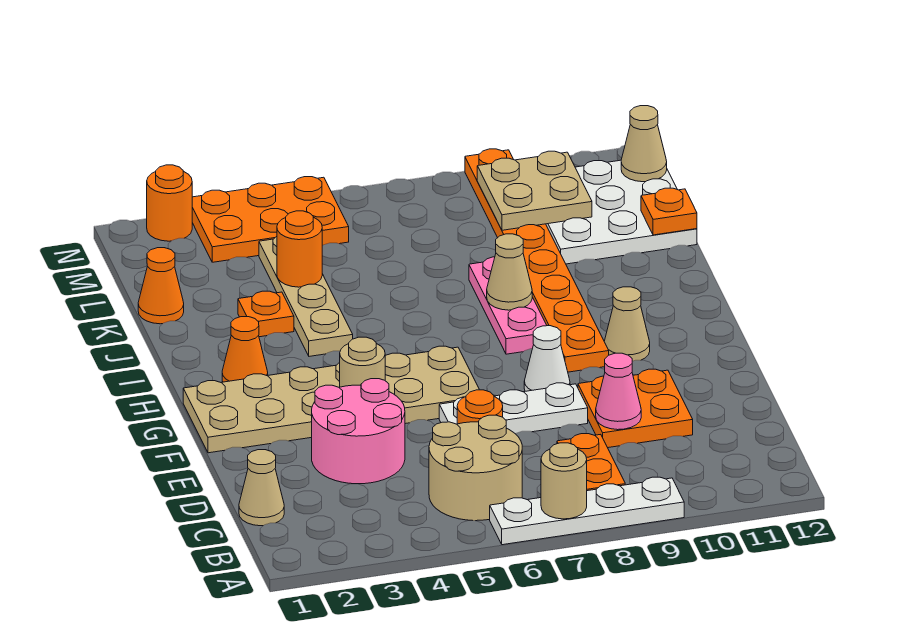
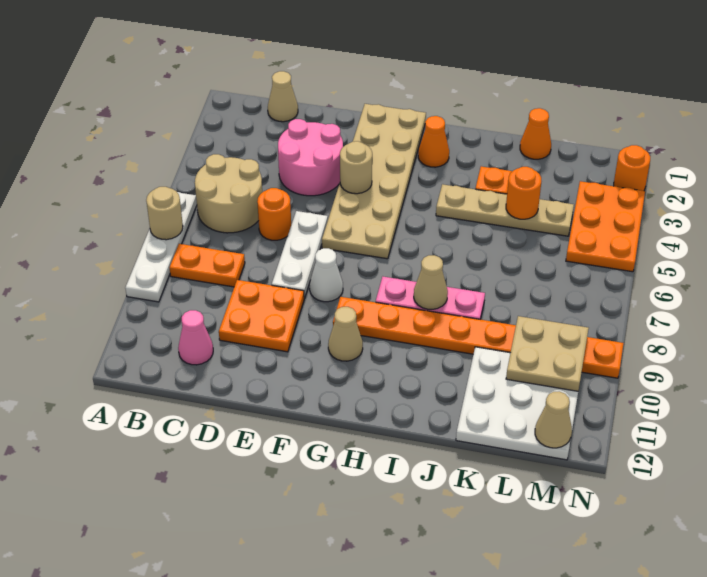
pink cone D9 level 2 -> pink cone C11 level 1
orange plate K12 level 2 -> none

